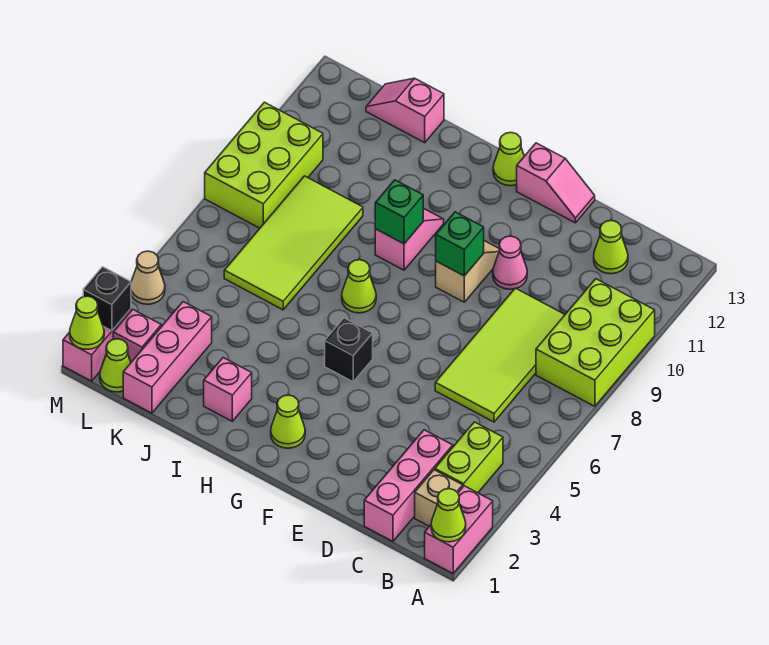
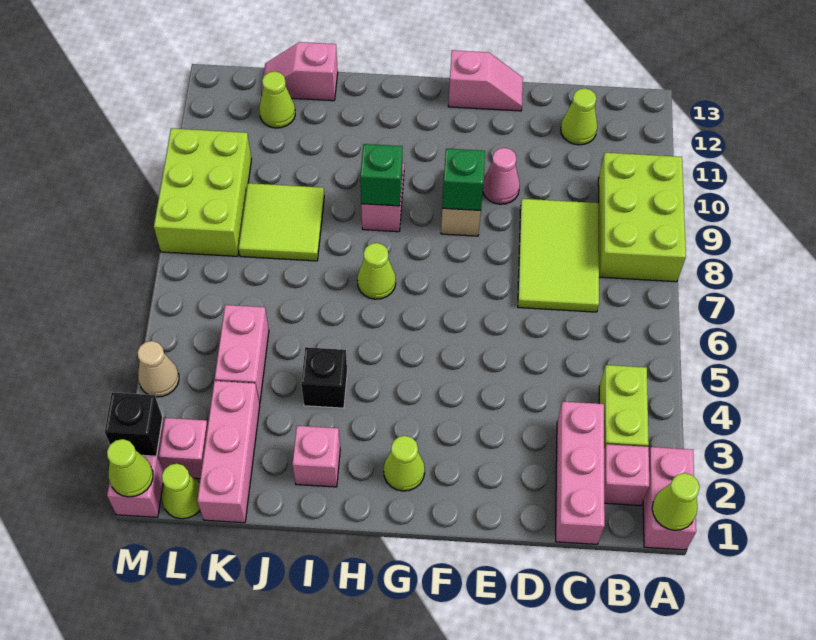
tan brick B2 level 1 -> pink brick B2 level 1
lime tile C6:D9 level 1 -> lime tile C7:D9 level 1
black brick G5 level 1 -> black brick I4 level 1
lime cone G13 level 1 -> lime cone K12 level 1
lime tile J6:K9 level 1 -> lime tile J8:K9 level 1
none -> pink brick K4:K5 level 1

